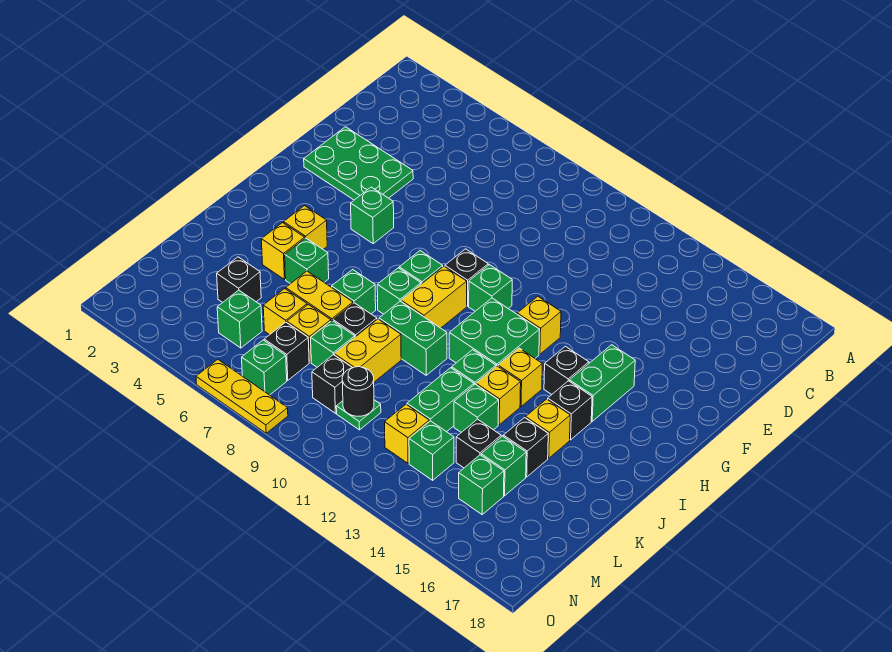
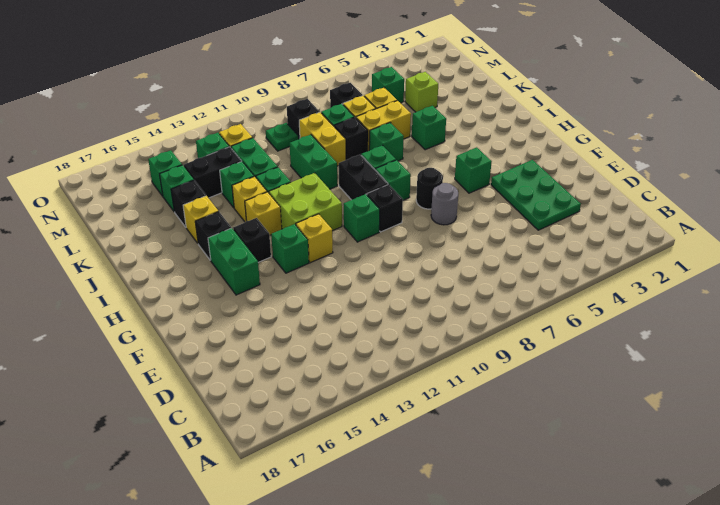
green plate E2:F4 level 1 -> green plate D3:F4 level 1
none -> grey round brick F7 level 1
yellow brick H9:I9 level 1 -> black brick H9:I9 level 1
green brick H11:I12 level 1 -> lime brick H11:I12 level 1
yellow brick I4 level 1 -> none
yellow brick J4 level 1 -> none
green brick J9:J10 level 1 -> green brick J10:K10 level 1
black brick L4 level 1 -> lime brick L4 level 1
black brick L14 level 1 -> black brick L13:L14 level 1
black round brick M10 level 2 -> black round brick G7 level 1
green brick N7 level 1 -> green brick G13 level 1
yellow plate O6:O8 level 1 -> none

